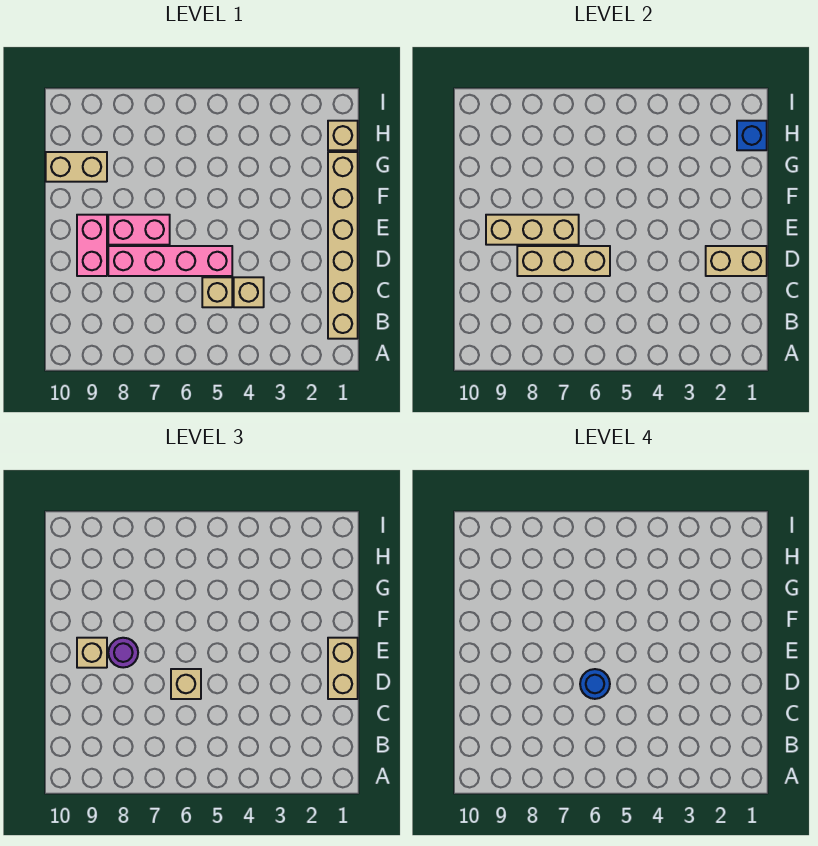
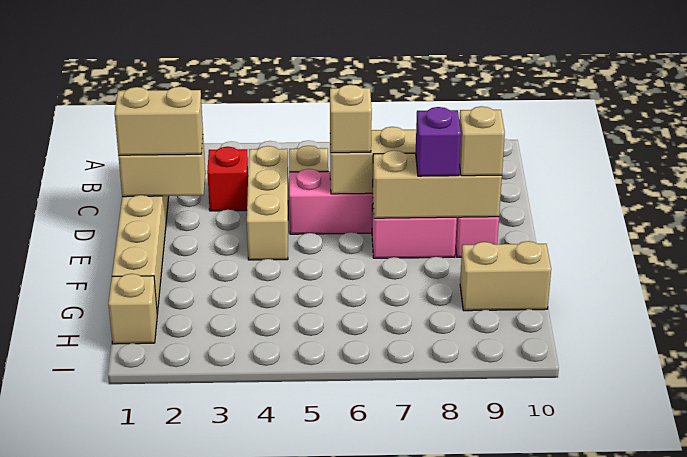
none -> red brick C3 level 1
tan brick C4 level 1 -> tan brick C4:E4 level 1
tan brick D1:E1 level 3 -> tan brick D1:D2 level 3
blue round brick D6 level 4 -> none
purple round brick E8 level 3 -> purple brick E8 level 3
blue brick H1 level 2 -> none

